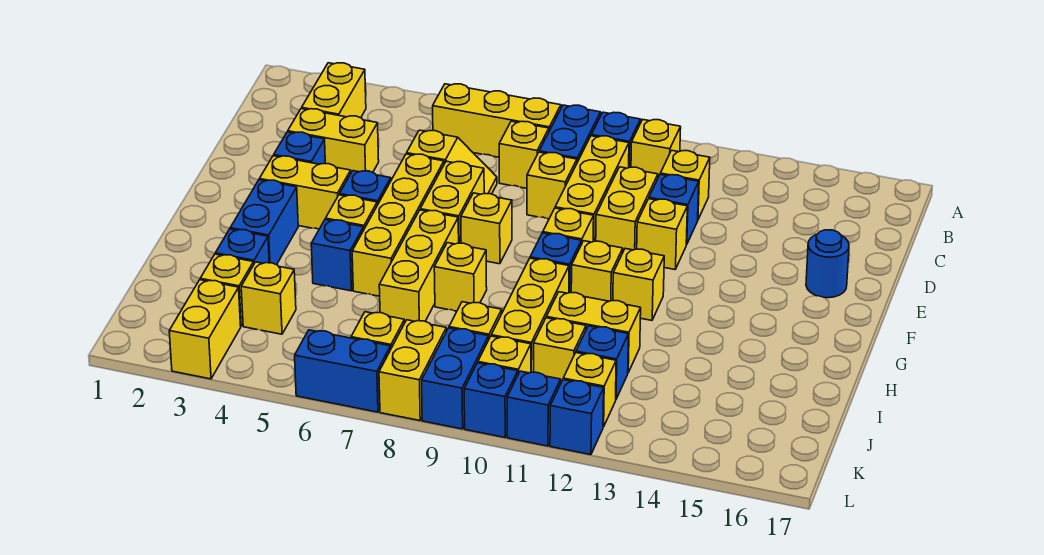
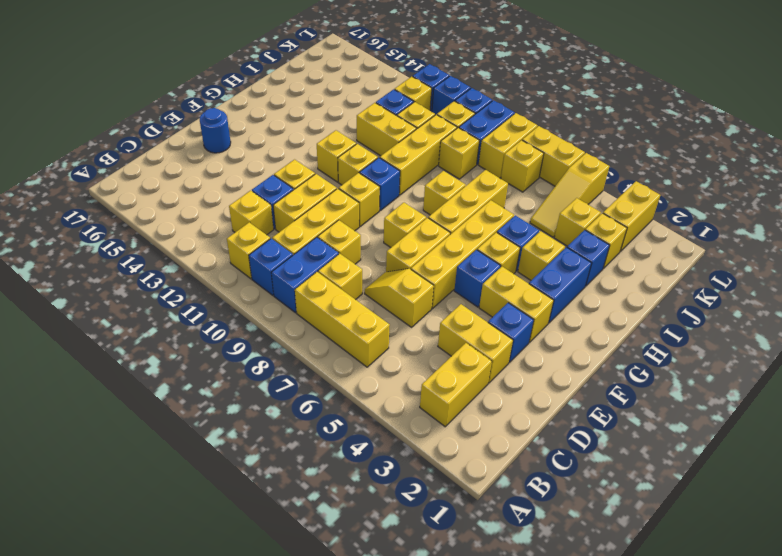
none -> yellow brick H4 level 1
none -> yellow slope J5:L5 level 1 top L
blue brick L6:L7 level 1 -> yellow brick L6:L7 level 1

